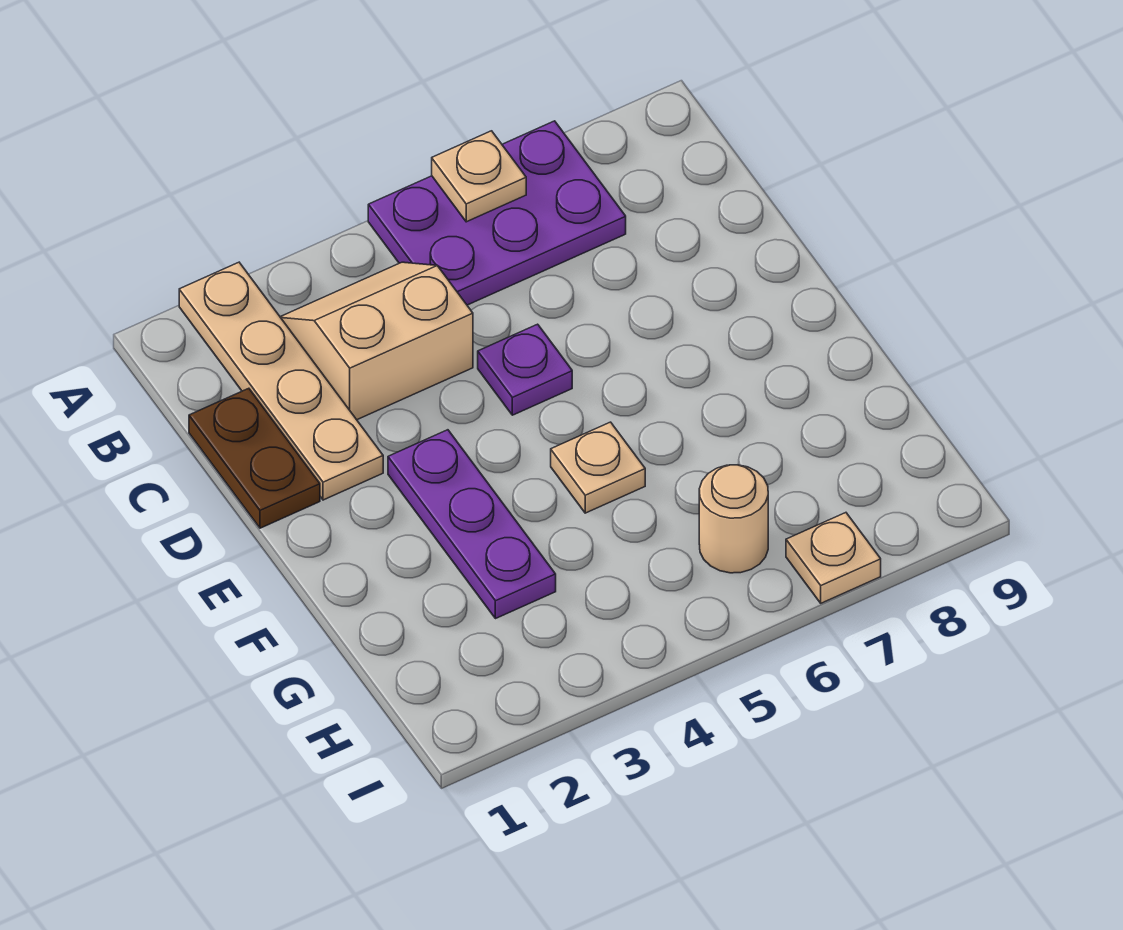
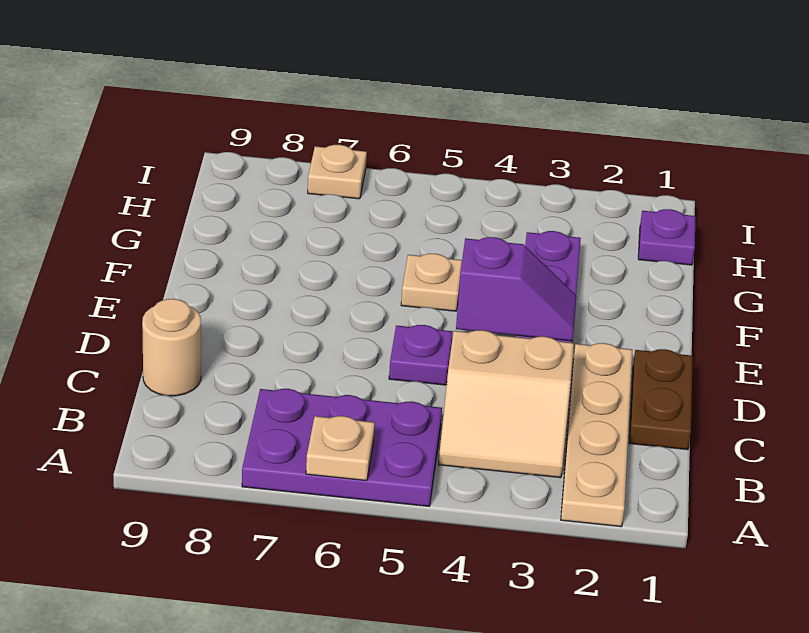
none -> purple slope E3:E4 level 2 top 4
none -> purple plate H1 level 1
tan round brick H6 level 1 -> tan round brick C9 level 1

